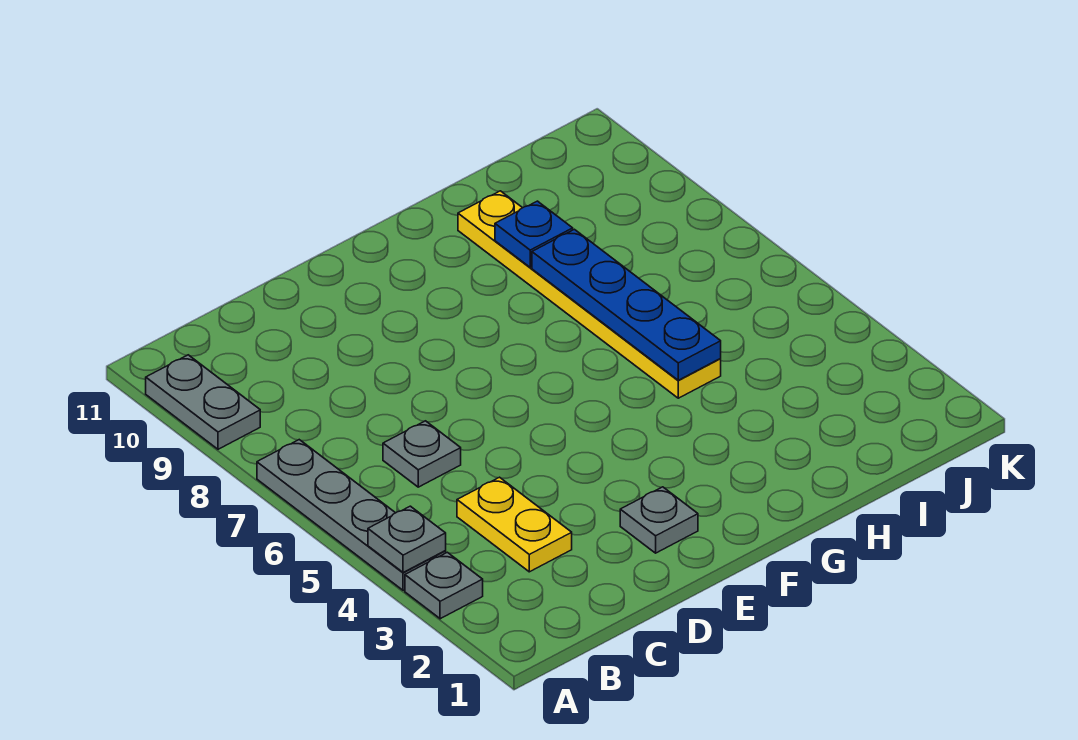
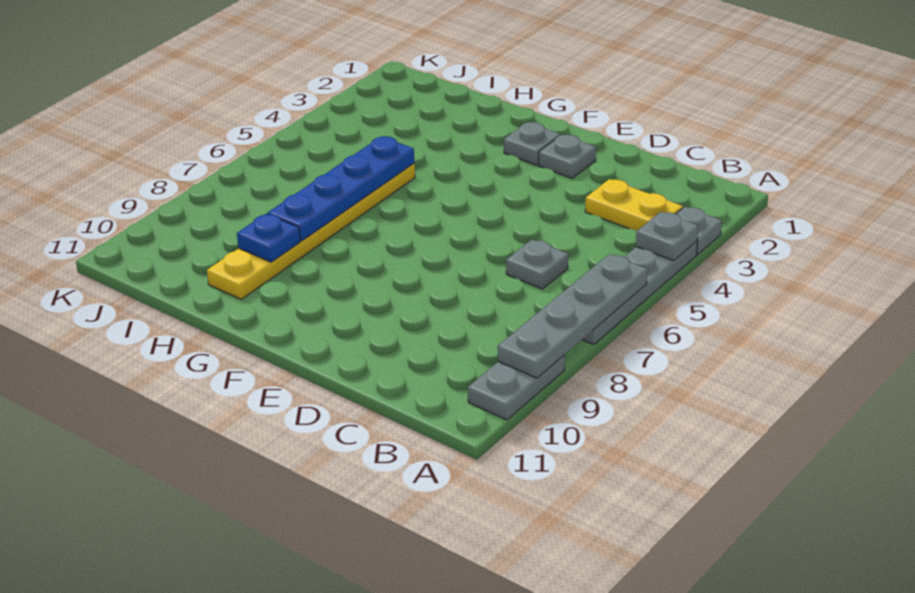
none -> grey plate A6:A9 level 2
yellow plate C3:C4 level 1 -> yellow plate B3:C3 level 1
none -> grey plate F2 level 1

